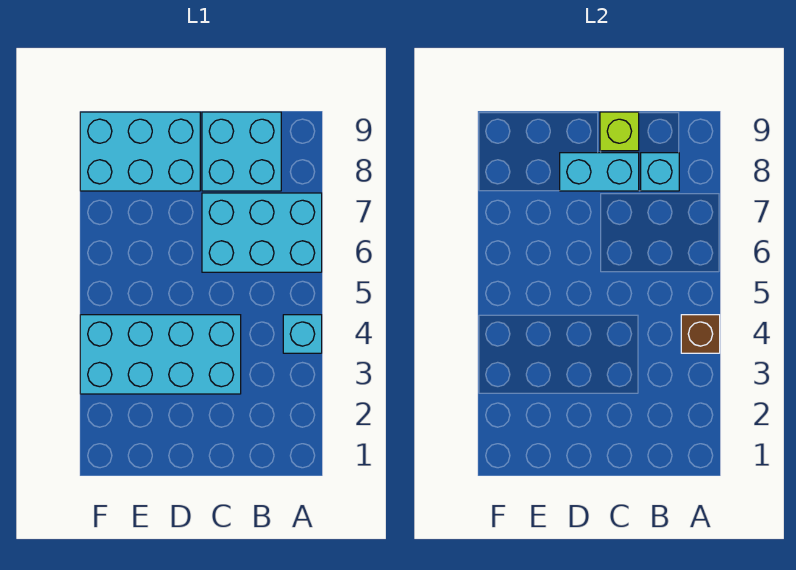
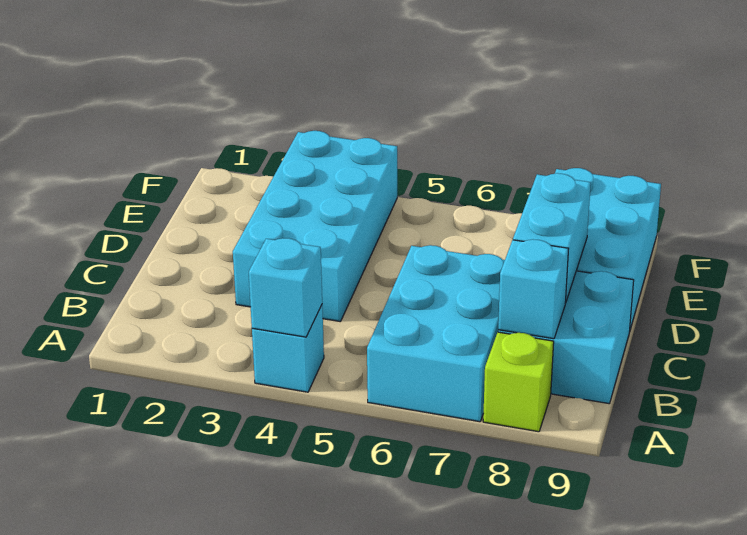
brown brick A4 level 2 -> cyan brick A4 level 2
lime brick C9 level 2 -> lime brick A8 level 1

